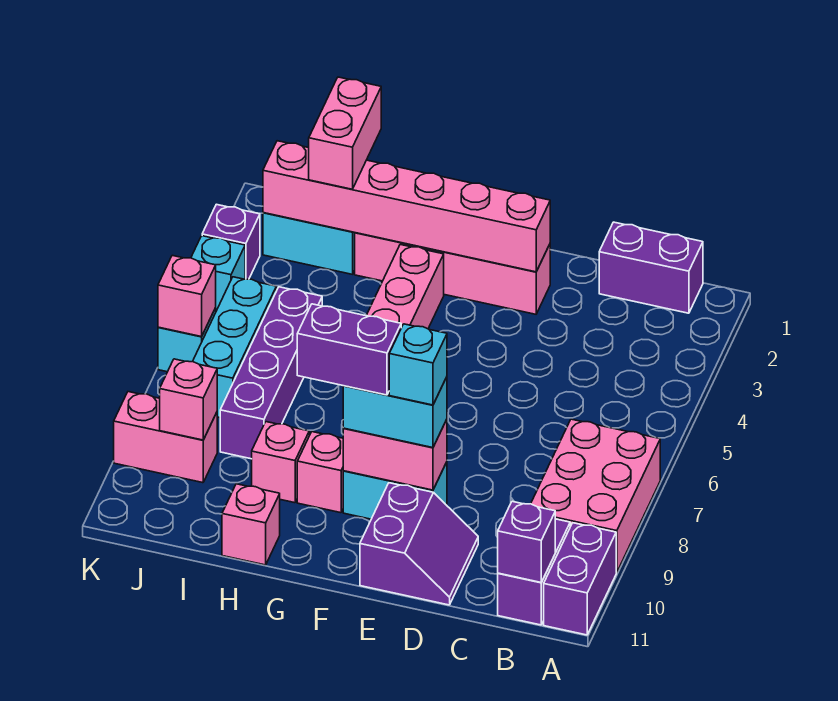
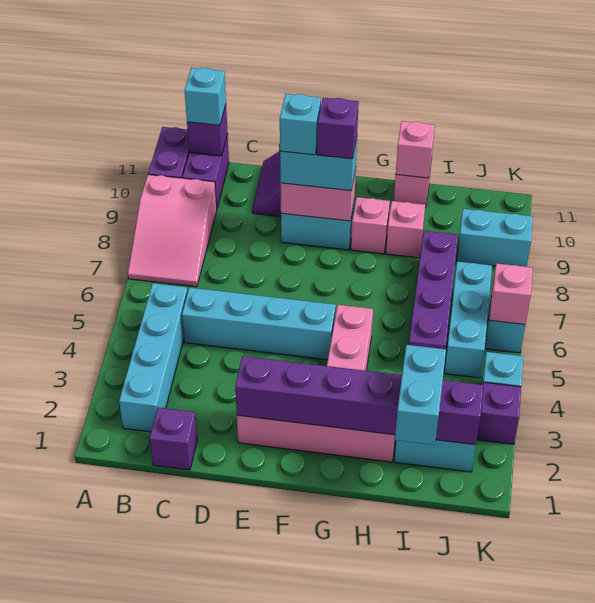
pink brick A7:B9 level 1 -> pink slope A7:B9 level 1 top 9
purple brick B1:C1 level 1 -> purple brick C1 level 1
none -> cyan brick B2:B5 level 1
none -> cyan brick B11 level 3
none -> cyan brick C5:F5 level 1
pink brick E2:J2 level 2 -> purple brick E2:J2 level 2
purple brick F9:G9 level 4 -> purple brick F9 level 4
pink brick I1:I2 level 3 -> cyan brick I1:I2 level 3
pink brick J9:K9 level 1 -> cyan brick J9:K9 level 1
pink brick J9 level 2 -> pink brick H11 level 2

